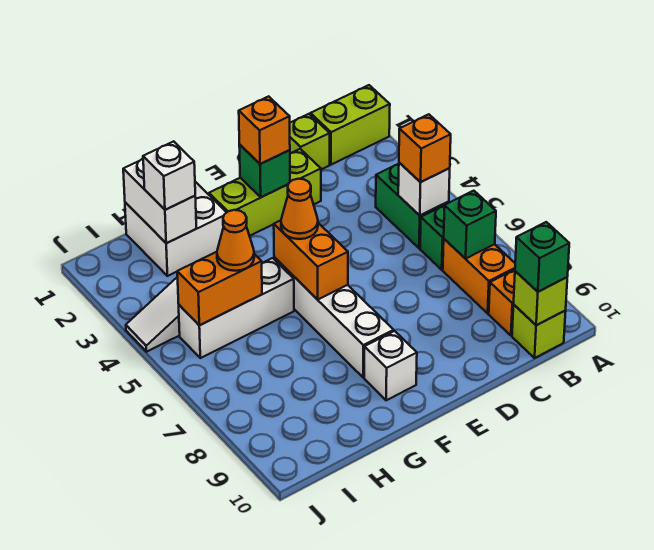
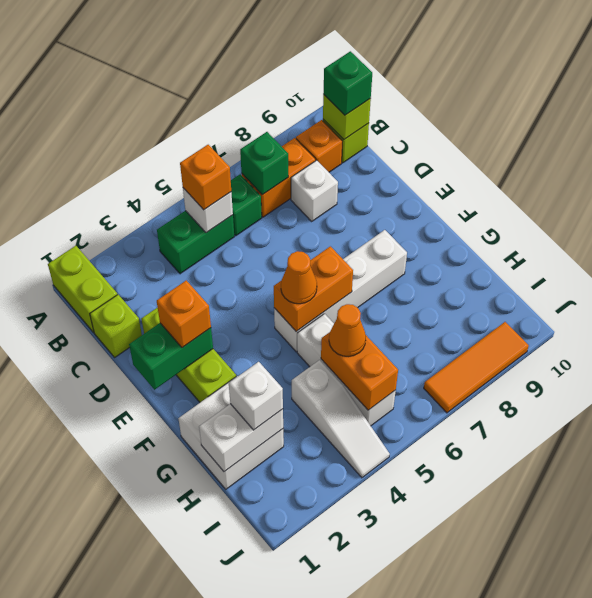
green brick E2 level 2 -> green brick E1:E2 level 2
white brick F9 level 1 -> white brick C8 level 1
none -> orange tile J7:J9 level 1

